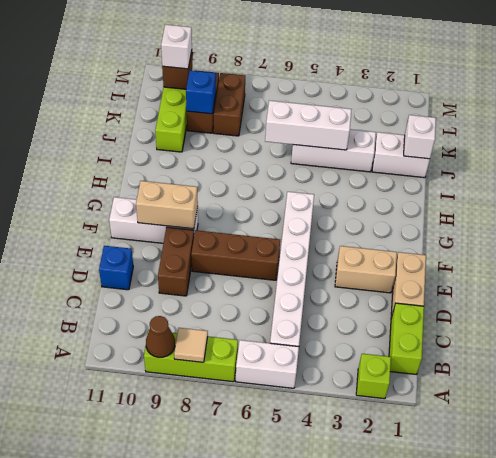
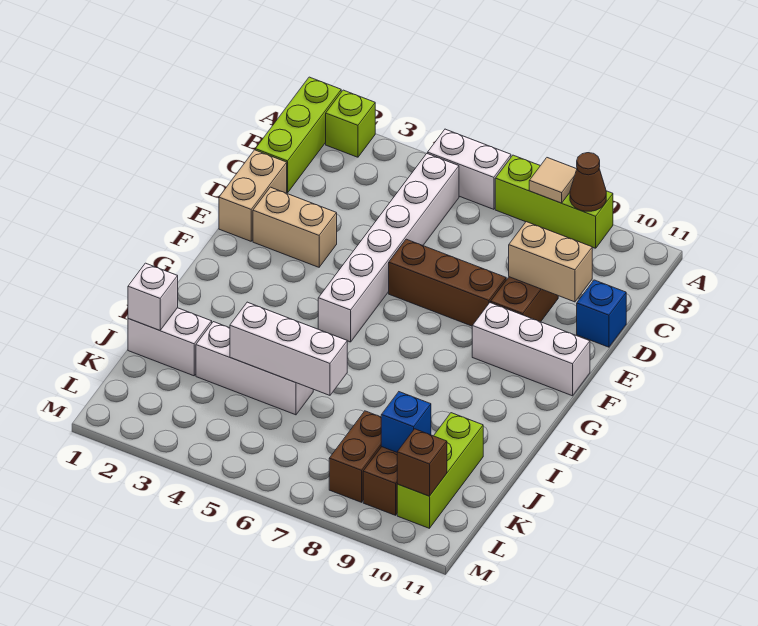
lime brick B1:C1 level 1 -> lime brick A1:C1 level 1
tan brick F9:F10 level 2 -> tan brick D9:D10 level 2
white brick L10 level 3 -> none

